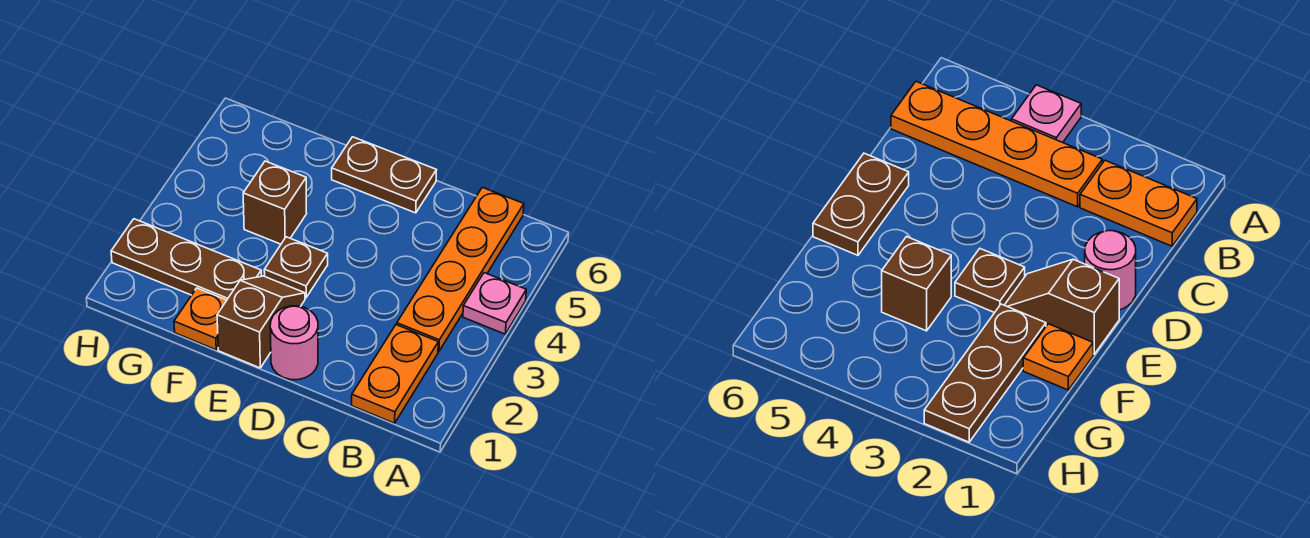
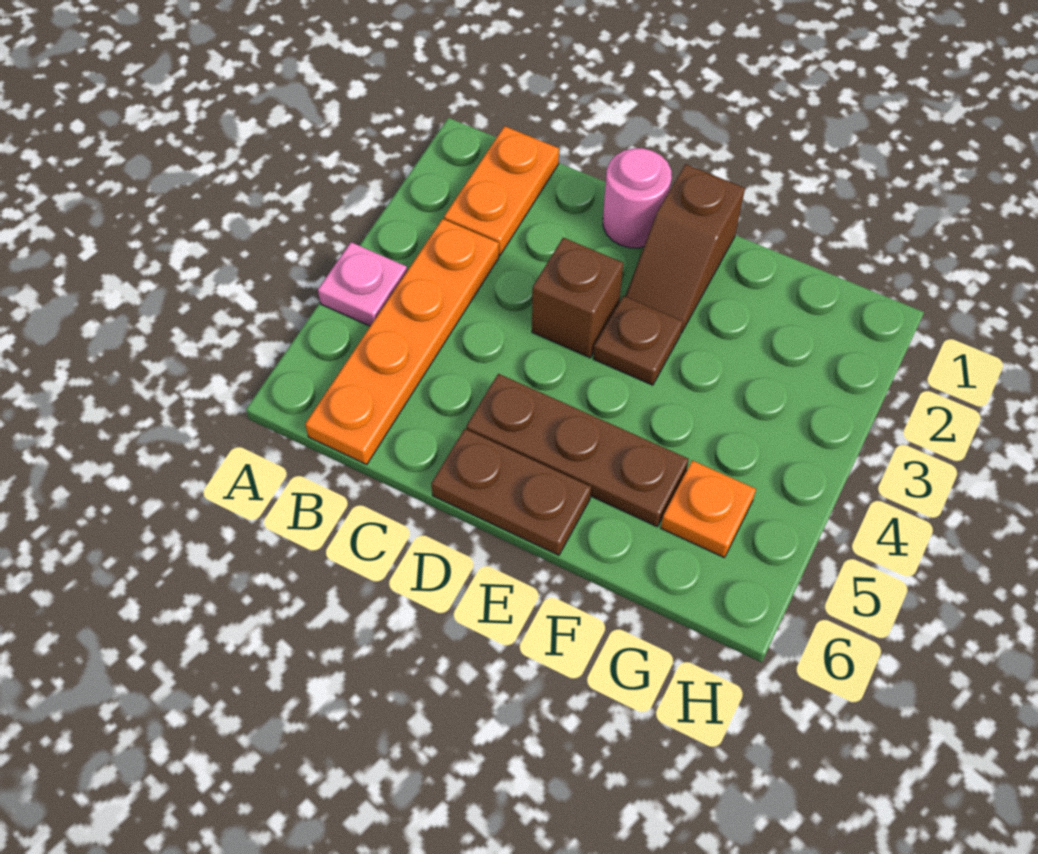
orange plate F1 level 1 -> orange plate G5 level 1
brown plate F2:H2 level 1 -> brown plate D5:F5 level 1
brown brick F4 level 1 -> brown brick D3 level 1

